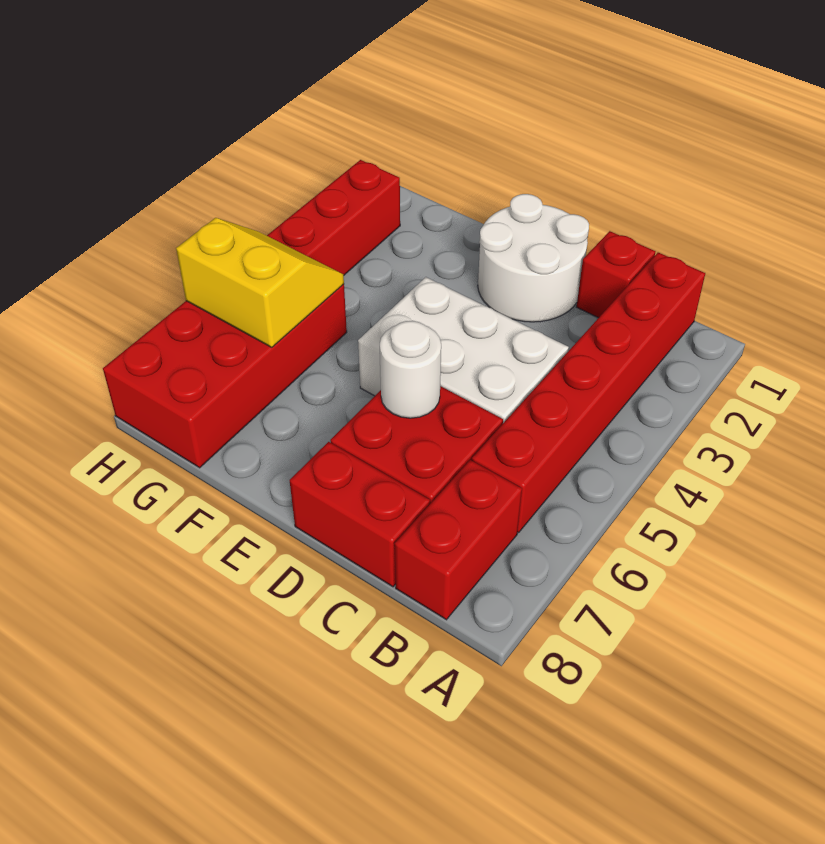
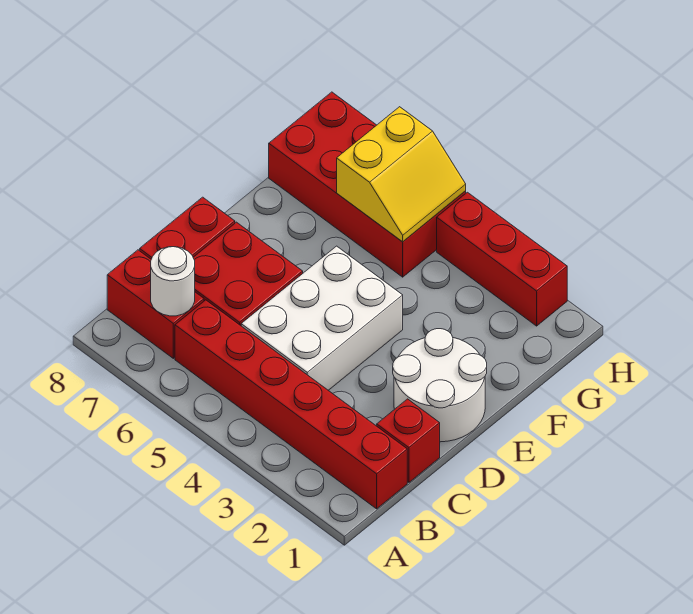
white round brick D6 level 2 -> white round brick B7 level 2

